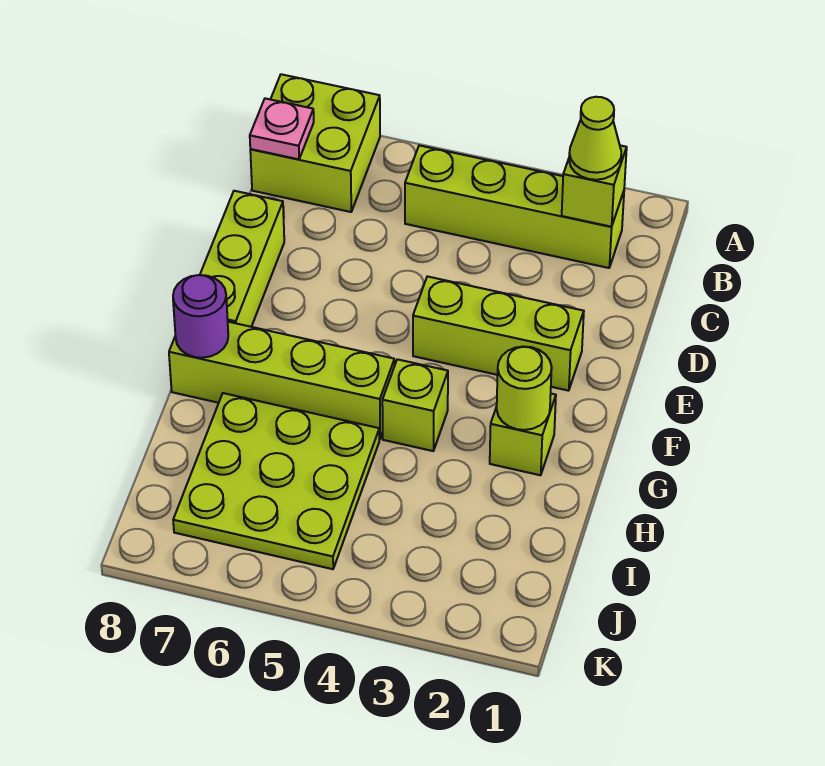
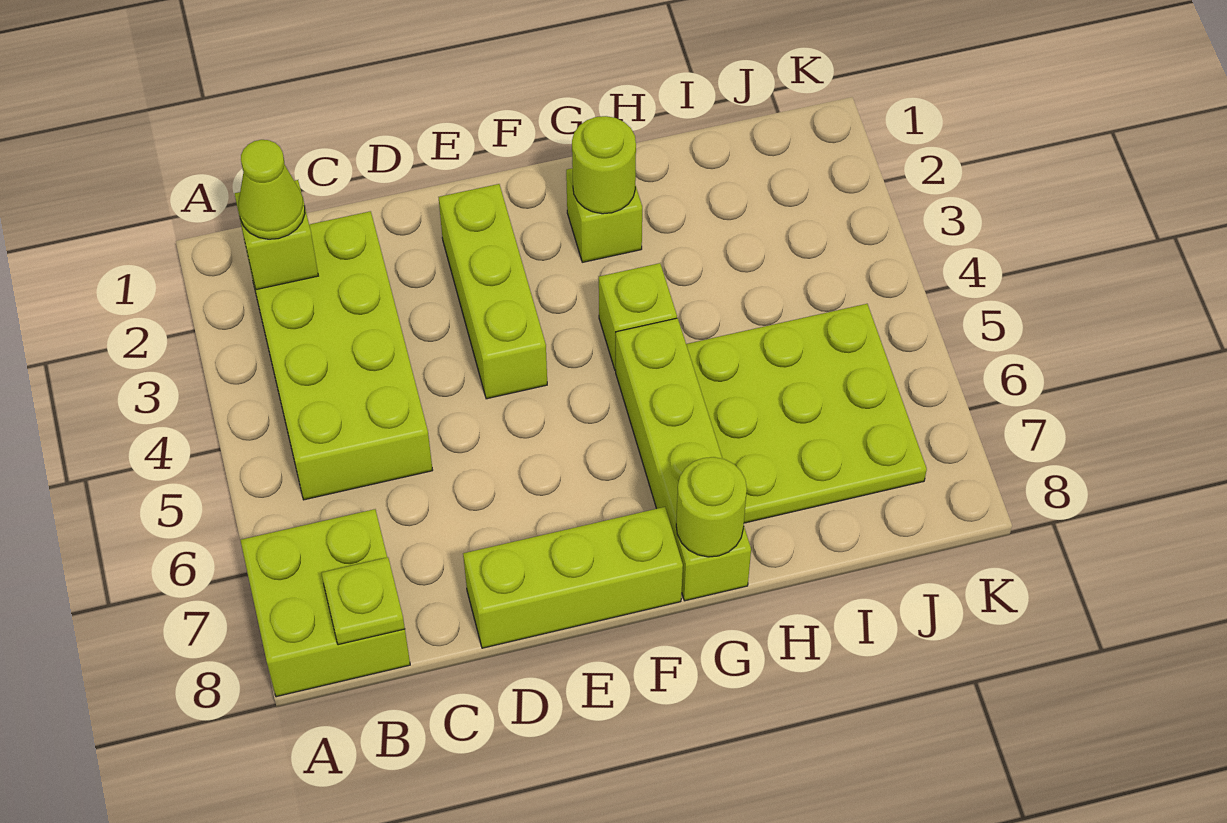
lime brick B2:B5 level 1 -> lime brick B2:C5 level 1
pink plate B8 level 2 -> lime plate B8 level 2
purple round brick G8 level 2 -> lime round brick G8 level 2

